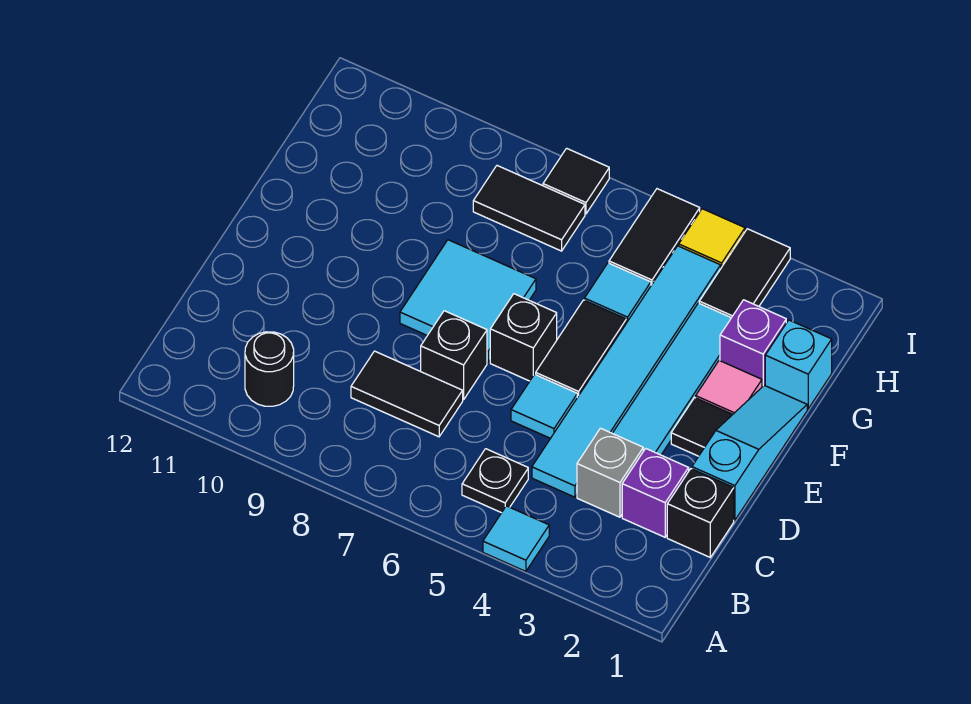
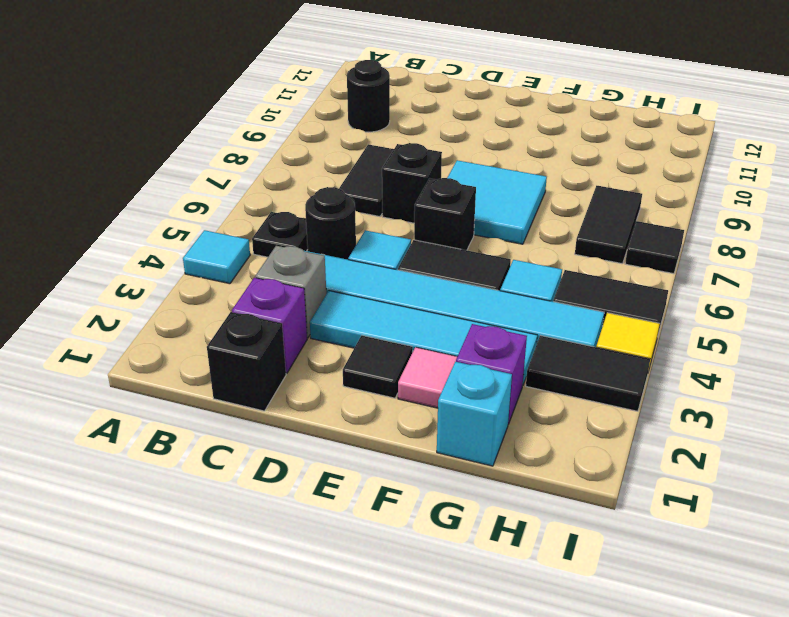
none -> black round brick C5 level 1
cyan slope D1:F1 level 1 top D -> none

